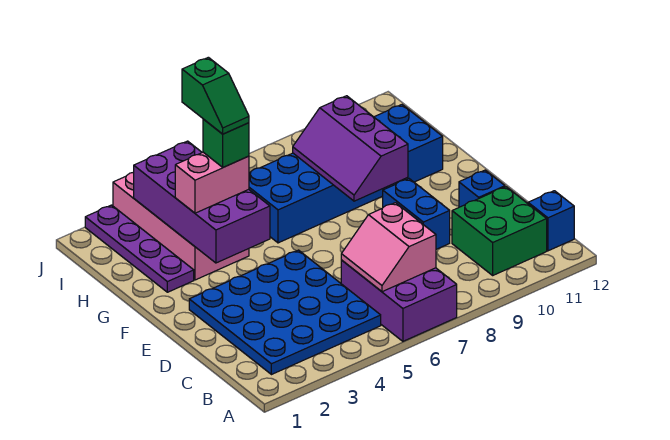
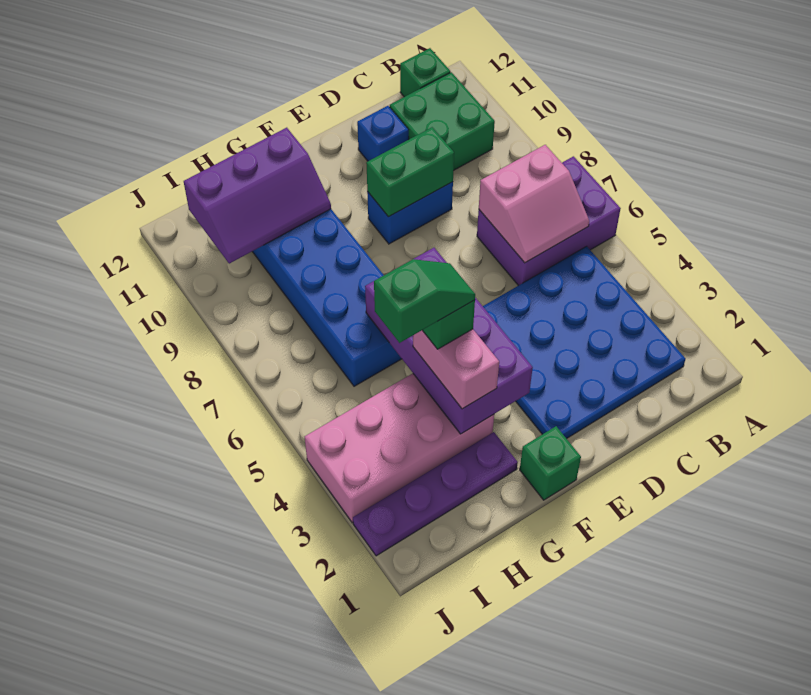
blue brick B12 level 1 -> green brick B12 level 1
none -> green brick D9:E9 level 2
none -> green brick F1 level 1
purple brick F3:I4 level 2 -> purple brick F3:G6 level 2
purple slope F8:H9 level 2 top 9 -> purple slope G10:I11 level 2 top 11

